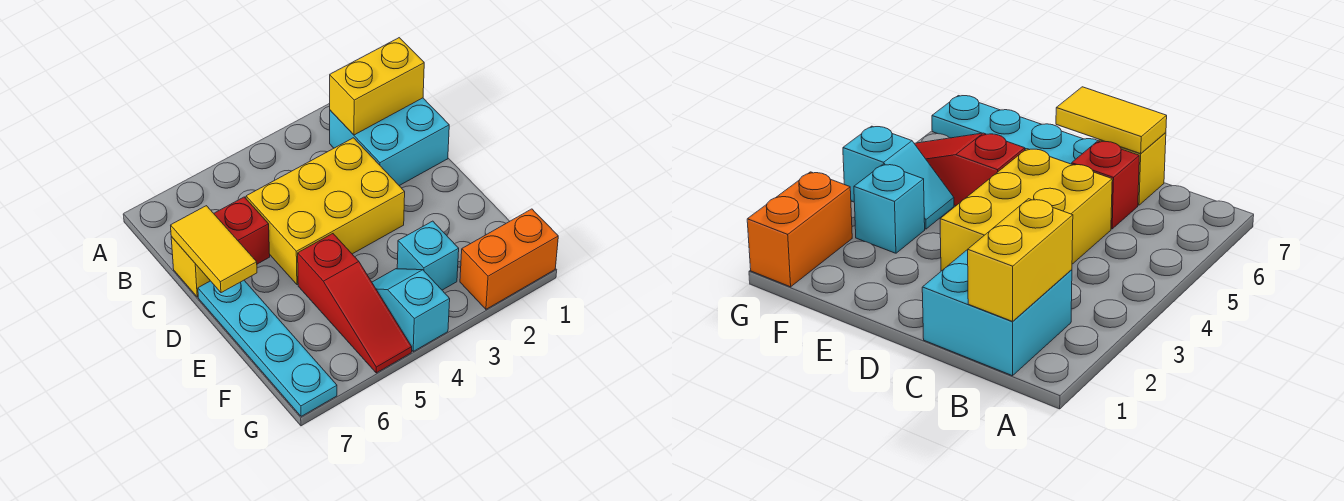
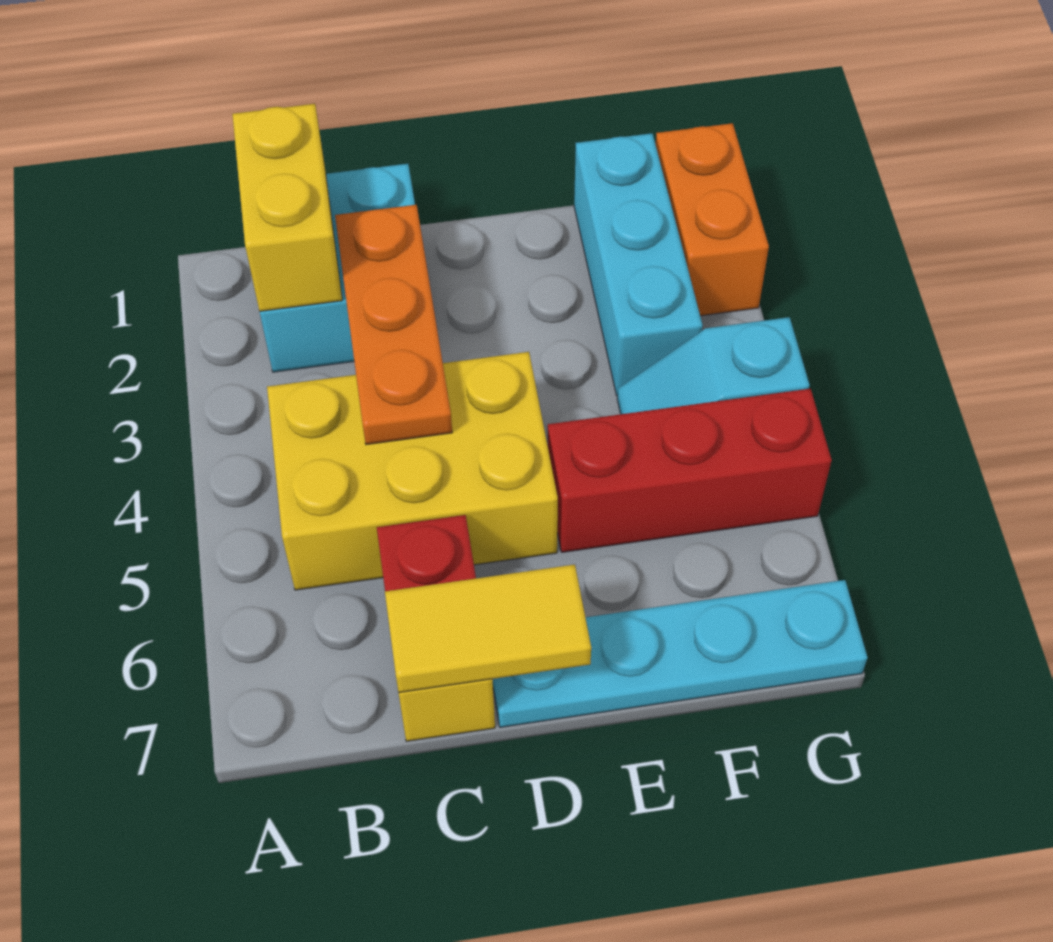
none -> orange plate C2:C4 level 2
yellow brick C3:D5 level 1 -> yellow brick B4:D5 level 1
red slope E5:G5 level 1 top E -> red brick E5:G5 level 1
cyan brick F3 level 1 -> cyan brick F1:F3 level 1

